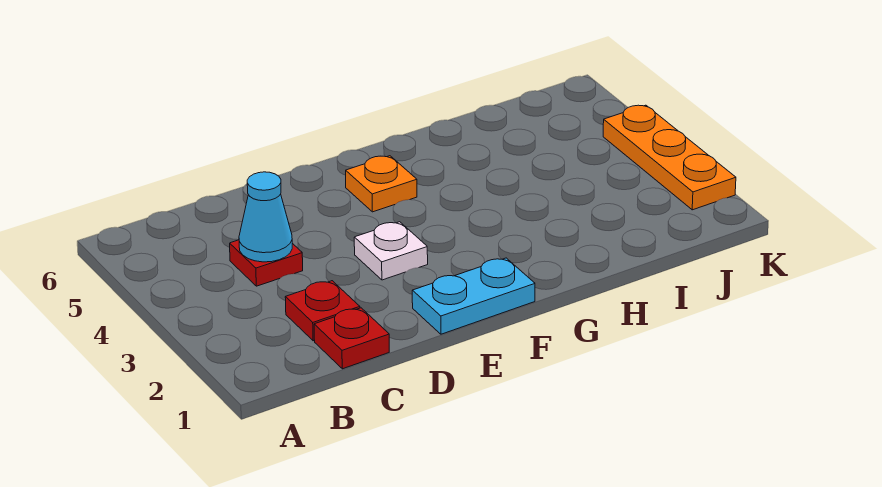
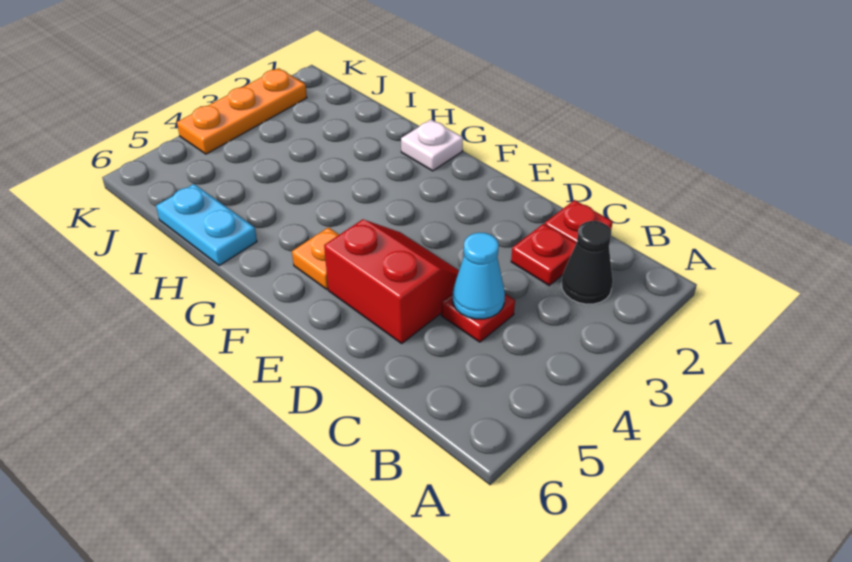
none -> black cone B2 level 1
none -> red slope D4:E5 level 1 top 5
cyan plate E1:F1 level 1 -> cyan plate H6:I6 level 1
white plate E3 level 1 -> white plate G1 level 1

